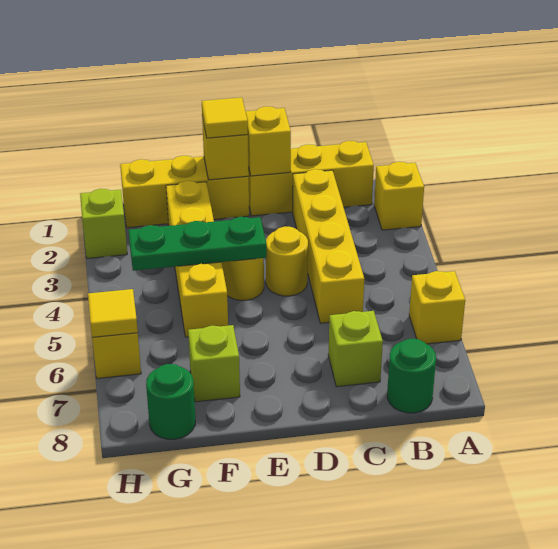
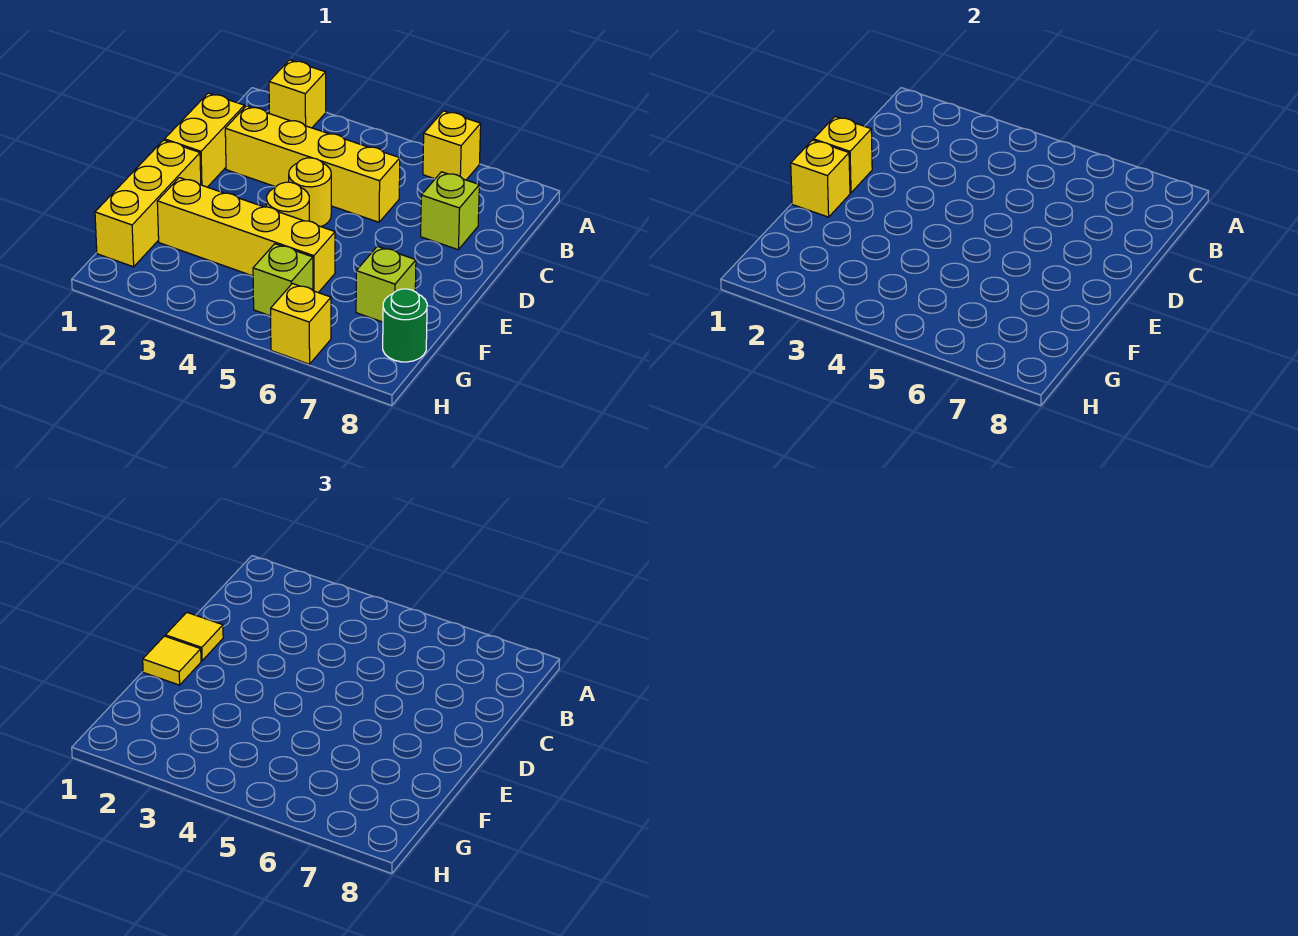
yellow brick B1:D1 level 1 -> yellow brick C1:D1 level 1
green round brick B8 level 1 -> none
green plate E4:G4 level 2 -> none
lime brick H2 level 1 -> lime brick G5 level 1
yellow tile H6 level 2 -> yellow tile D1 level 3

